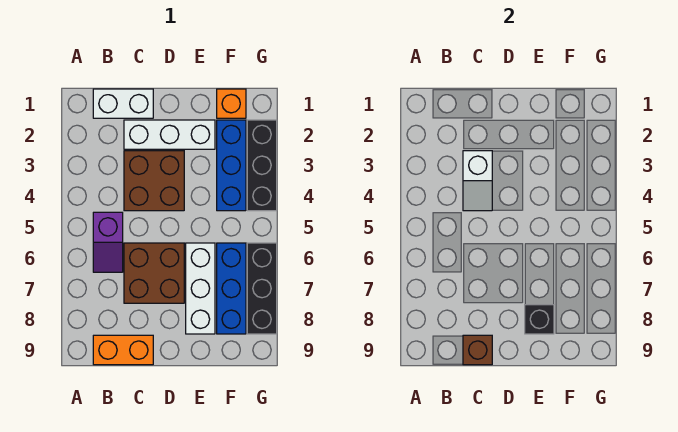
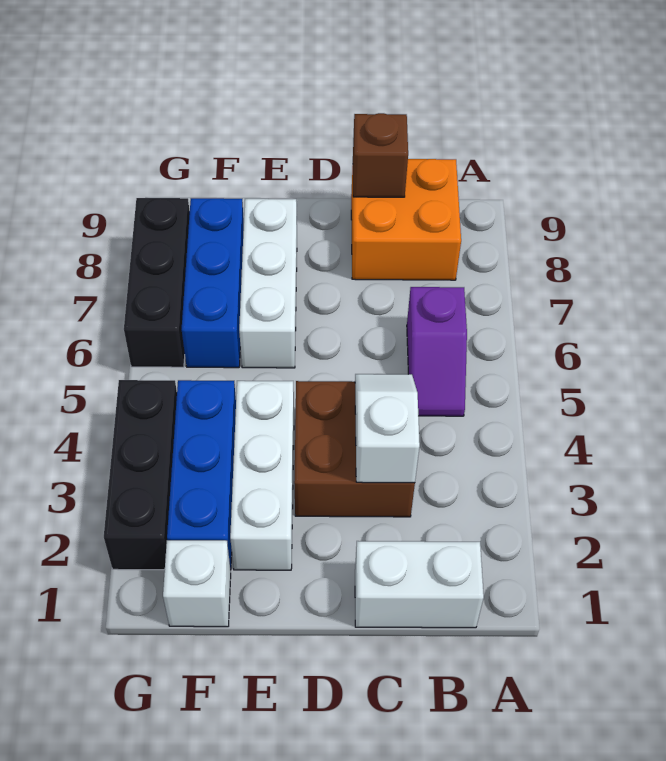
purple slope B5:B6 level 1 top 5 -> purple slope B5:B6 level 1 top 6
orange brick B9:C9 level 1 -> orange brick B8:C9 level 1
white brick C2:E2 level 1 -> white brick E2:E4 level 1
brown brick C6:D7 level 1 -> none
black brick E8 level 2 -> none
orange brick F1 level 1 -> white brick F1 level 1

